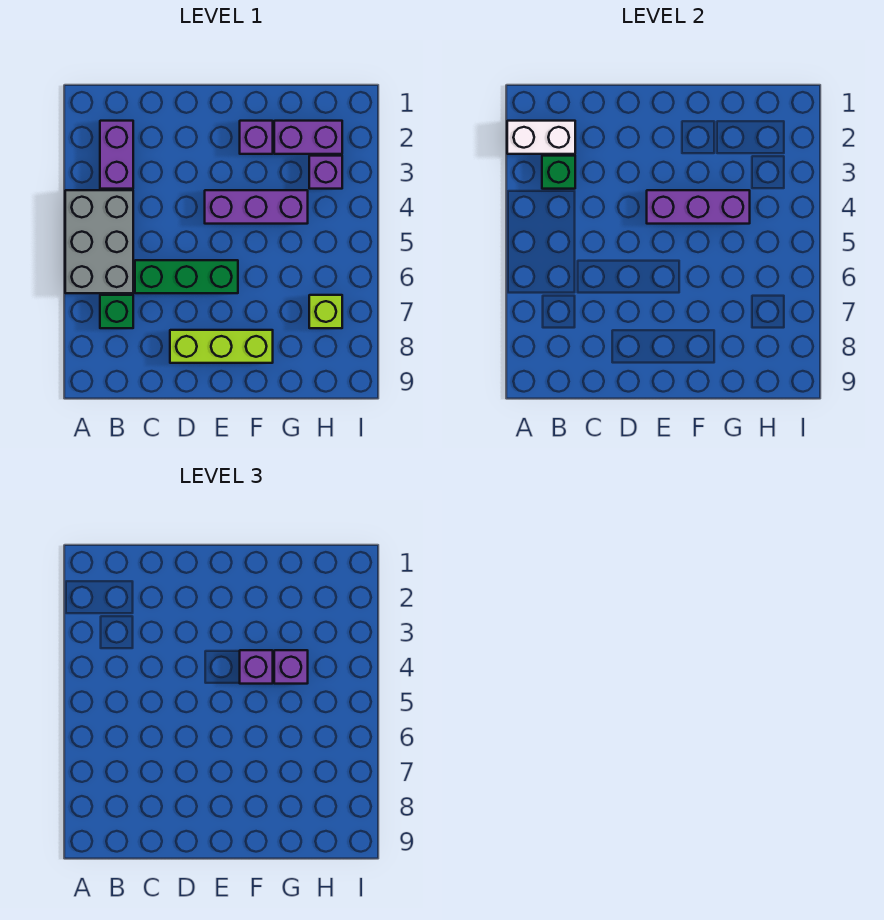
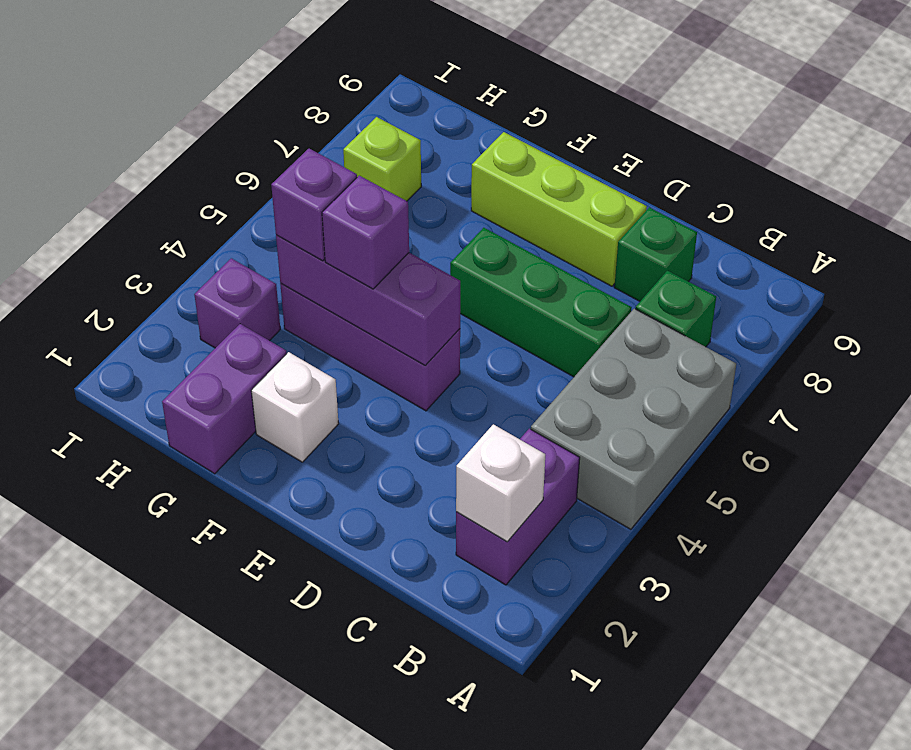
white brick A2:B2 level 2 -> white brick B2 level 2
green brick B3 level 2 -> green brick C8 level 1
purple brick F2 level 1 -> white brick F2 level 1
purple brick G2:H2 level 1 -> purple brick G1:G2 level 1

